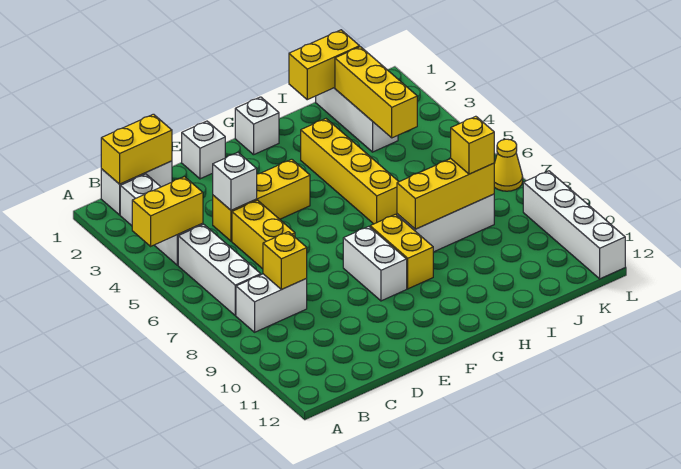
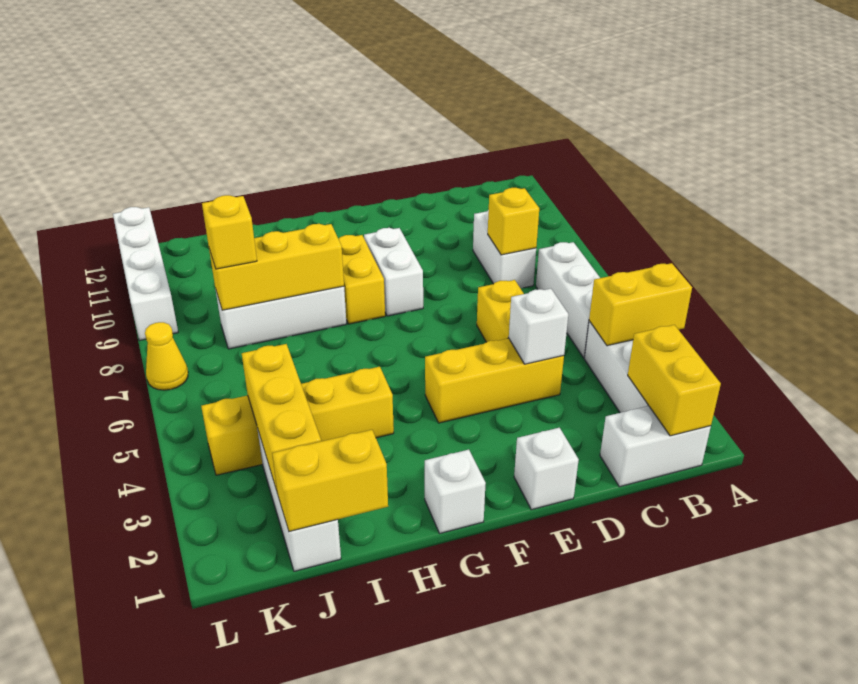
yellow brick B1:C1 level 2 -> yellow brick B1:B2 level 2
white brick B8:C8 level 1 -> white brick C8:C9 level 1
yellow brick H3:H6 level 1 -> yellow brick H4:K4 level 1

